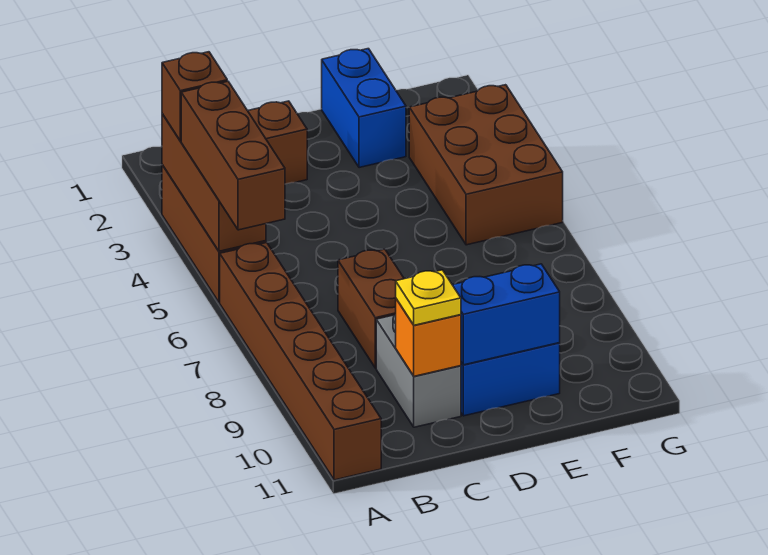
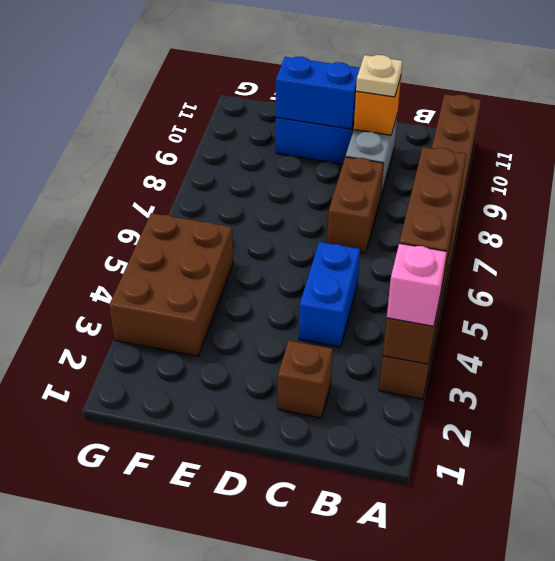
brown brick A3 level 3 -> pink brick A3 level 3
yellow plate C10 level 3 -> tan plate C10 level 3
blue brick E1:E2 level 1 -> blue brick C4:C5 level 1

